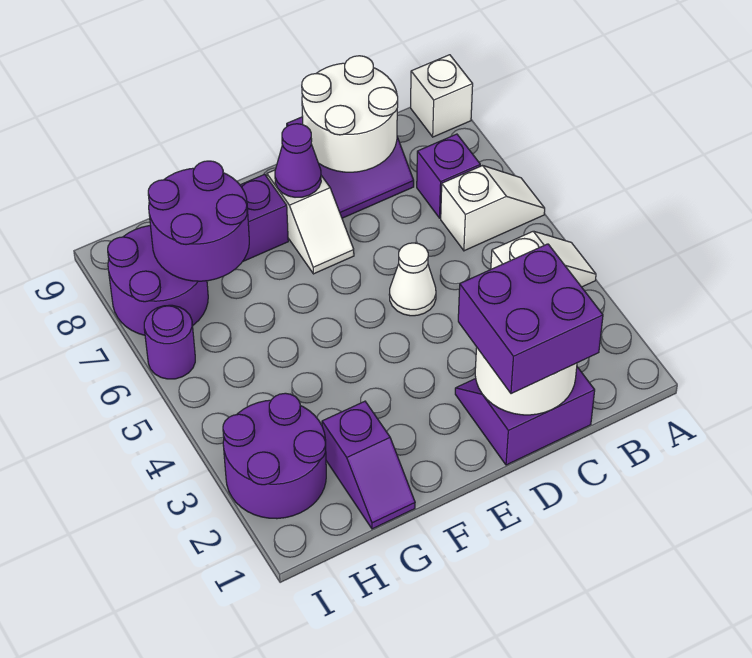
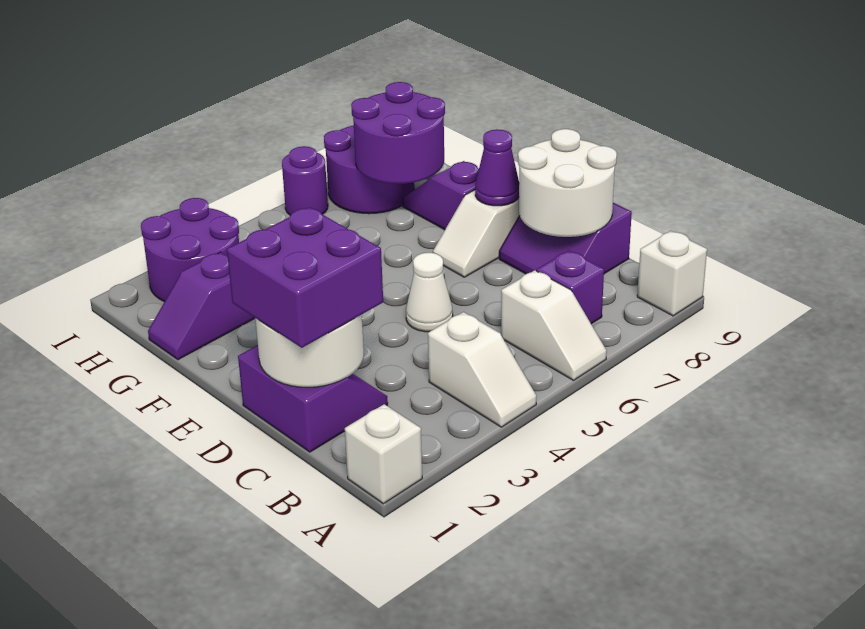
none -> white brick A1 level 1

